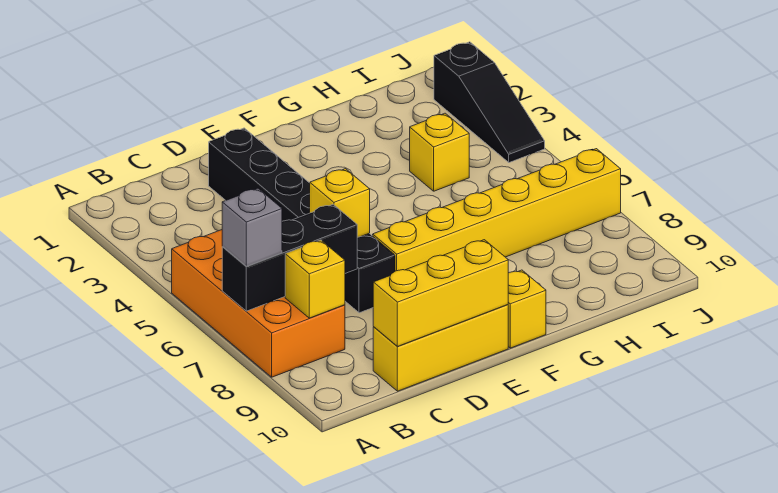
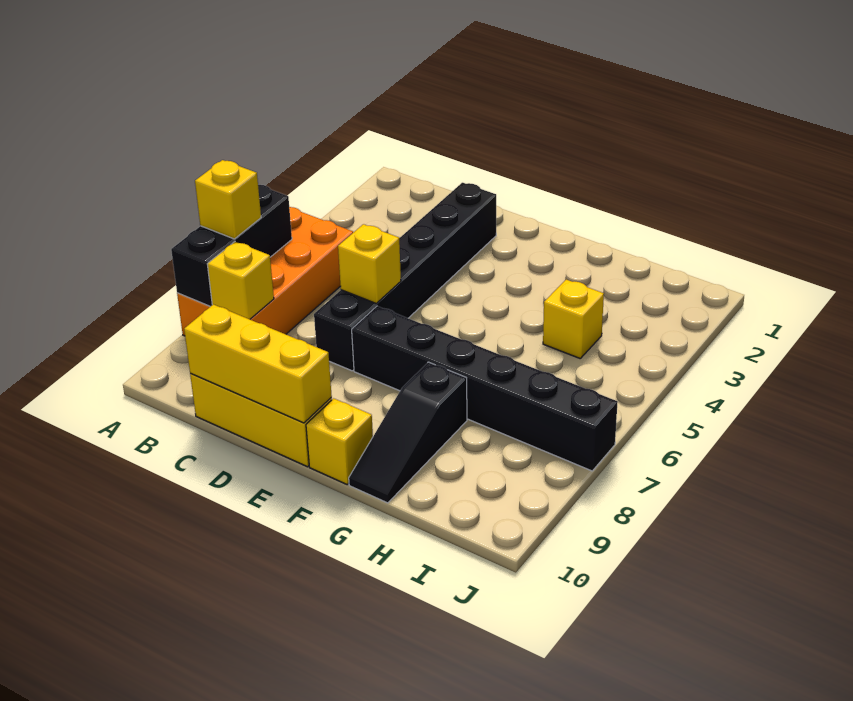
black brick A7:C7 level 2 -> black brick A6:A8 level 2
grey brick A7 level 3 -> yellow brick A7 level 3
yellow brick E7:J7 level 1 -> black brick E7:J7 level 1
black slope J2:J4 level 1 top 2 -> black slope G8:G10 level 1 top 8

